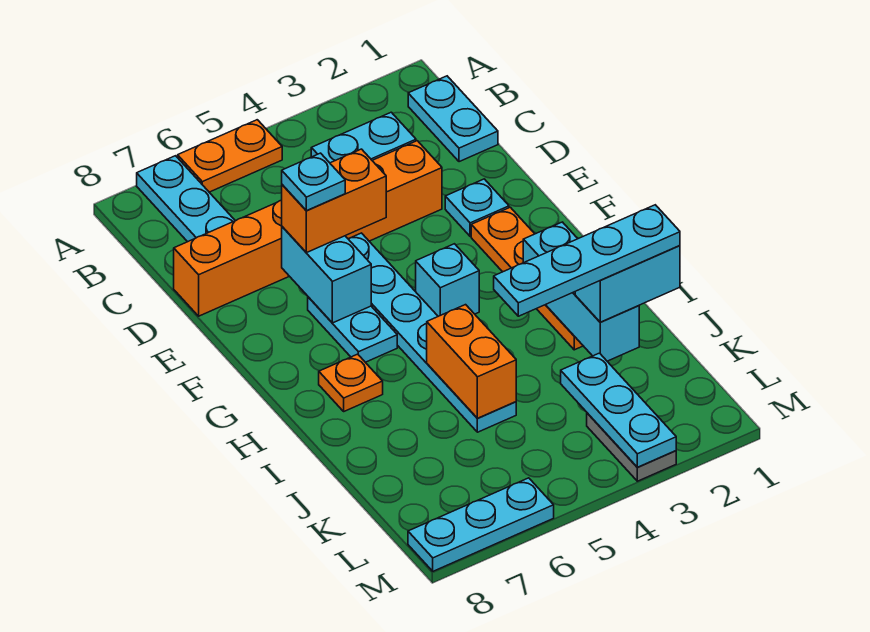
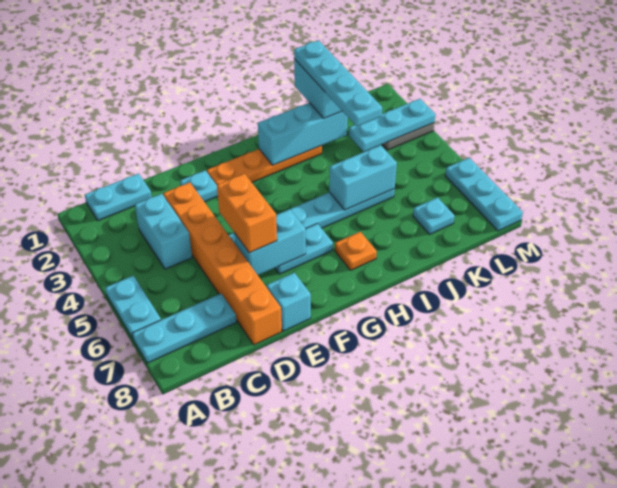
orange plate A5:A6 level 1 -> cyan plate A5:A6 level 1
cyan plate E6 level 4 -> cyan plate K7 level 1
cyan brick G4 level 1 -> cyan brick E8 level 1
orange brick I5:J5 level 2 -> cyan brick I5:J5 level 2

